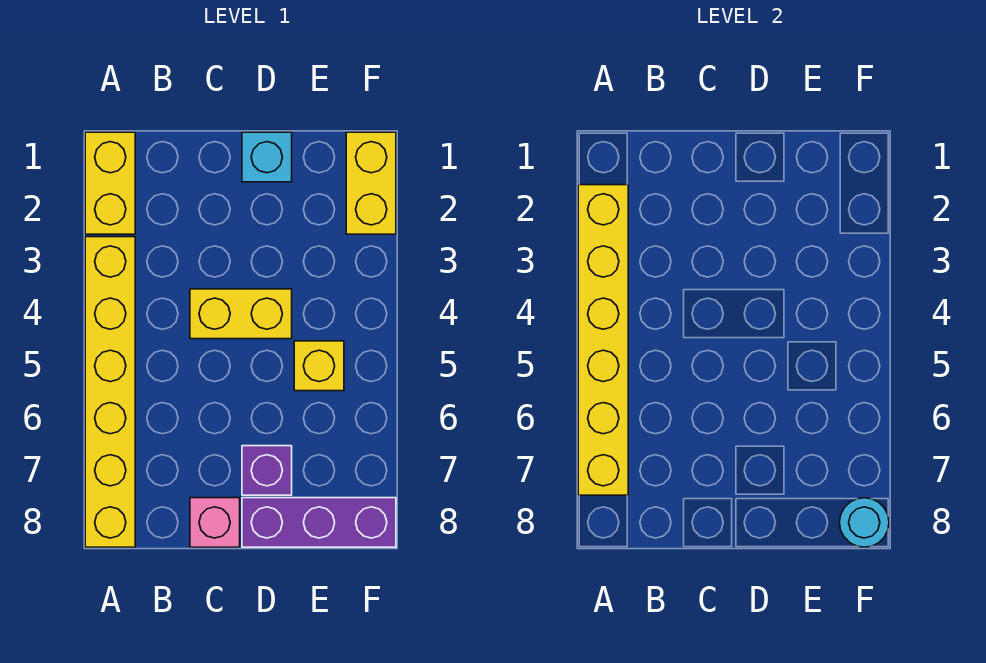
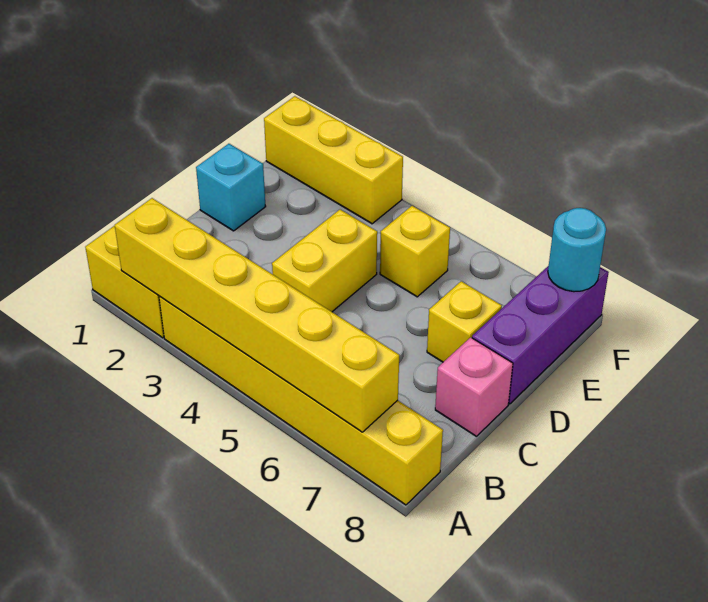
purple brick D7 level 1 -> yellow brick D7 level 1
yellow brick F1:F2 level 1 -> yellow brick F1:F3 level 1

